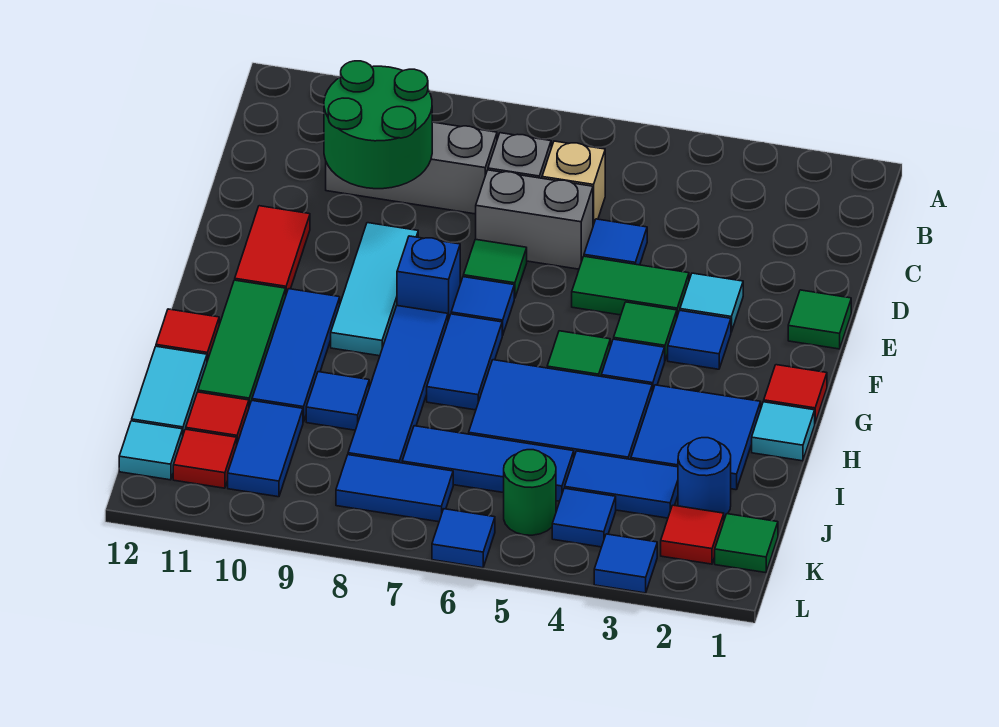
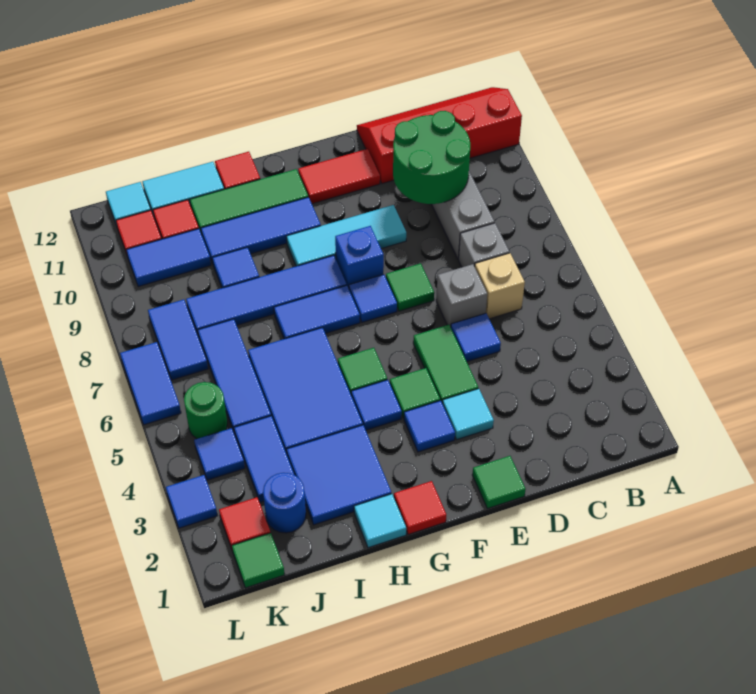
none -> red slope A11:D12 level 1 top 11
grey brick D6:D7 level 1 -> grey brick D6 level 1
blue tile L6 level 1 -> blue tile L6:L7 level 1

